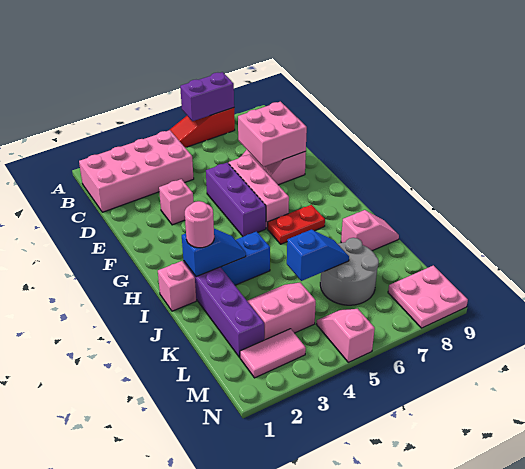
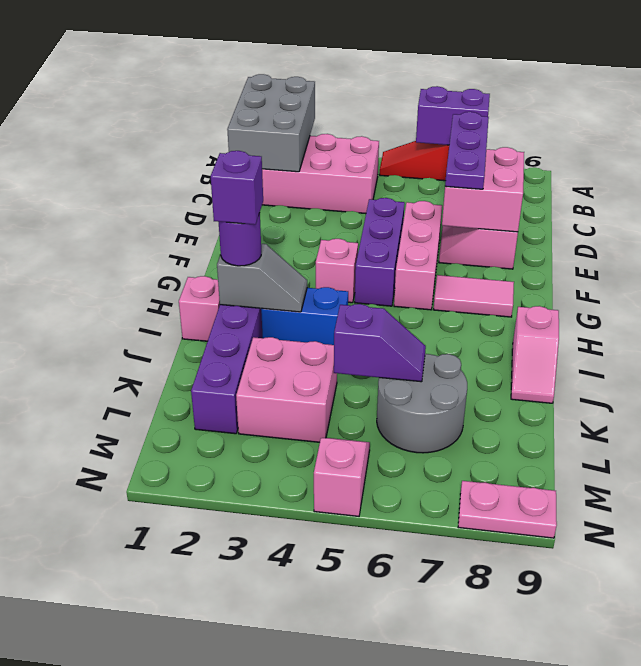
none -> grey brick A1:C2 level 2
none -> purple plate C7:E7 level 3
pink brick E3 level 1 -> pink brick G4 level 1
red plate H6:H7 level 1 -> none
blue slope I2:I3 level 2 top 2 -> grey slope I2:I3 level 2 top 2
pink round brick I2 level 3 -> purple round brick I2 level 3
none -> purple brick I2 level 4
pink slope J8:J9 level 1 top 8 -> pink slope I9:J9 level 1 top I
pink slope K3:L4 level 1 top L -> pink brick K3:L4 level 1
blue slope K5:K6 level 2 top 5 -> purple slope K5:K6 level 2 top 5
pink tile M2:M3 level 1 -> pink tile G7:G8 level 1
pink plate M8:N9 level 1 -> pink plate N8:N9 level 1

